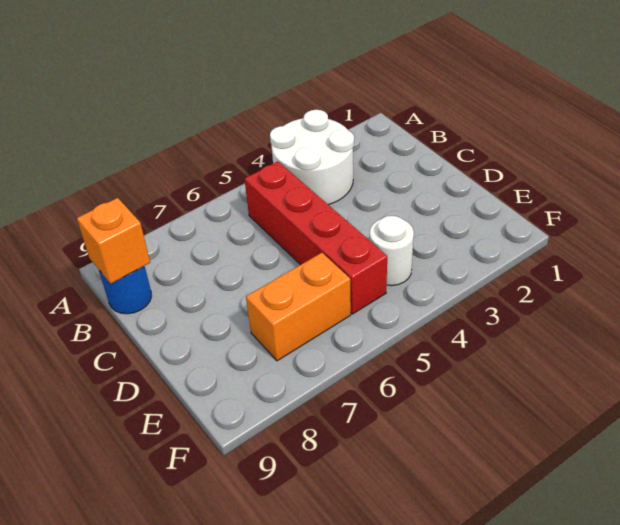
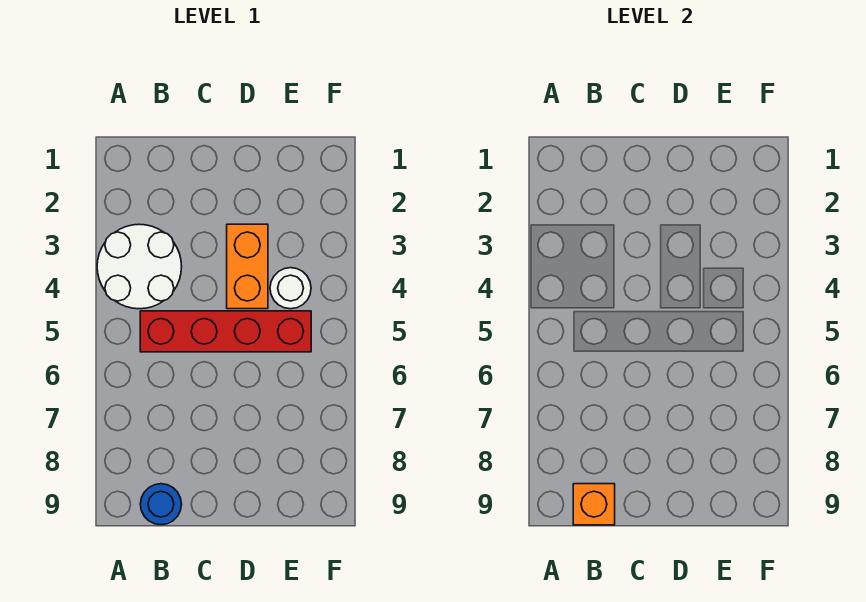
orange brick E6:E7 level 1 -> orange brick D3:D4 level 1

